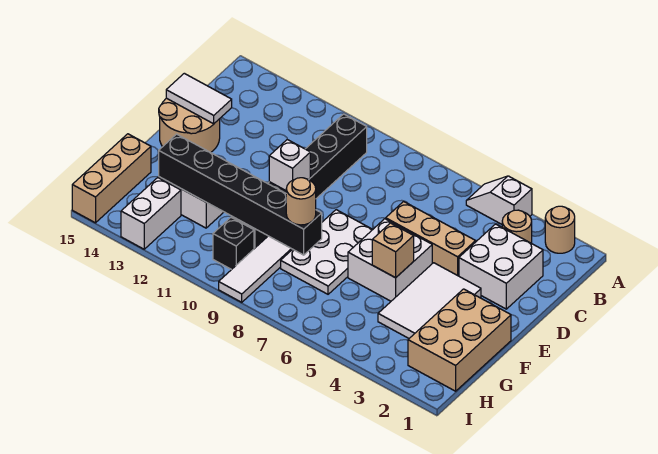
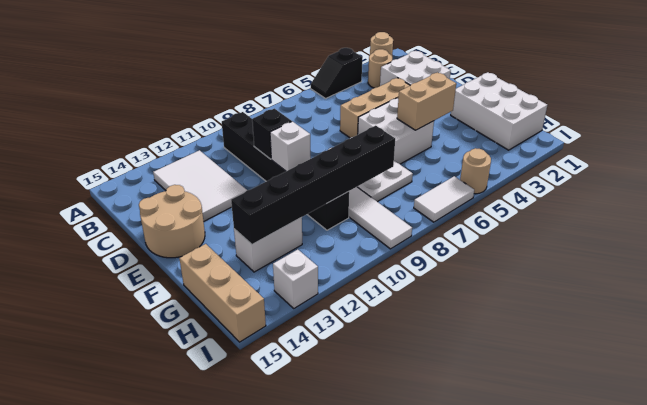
white slope A4:A5 level 1 top 4 -> black slope A4:A5 level 1 top 4
white tile D14:D15 level 2 -> white tile I6:I7 level 1
white tile E3:G4 level 1 -> white tile B12:D13 level 1
tan brick F1:H2 level 1 -> white brick F1:H2 level 1
tan brick F5 level 2 -> tan brick F4:F5 level 2
tan round brick G8 level 3 -> tan round brick I5 level 1
black brick H10 level 1 -> black brick D10 level 2
white brick H13:I13 level 1 -> white brick I13 level 1

